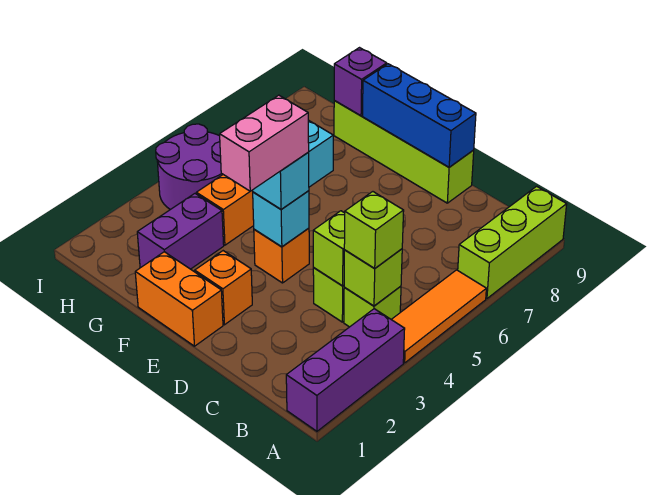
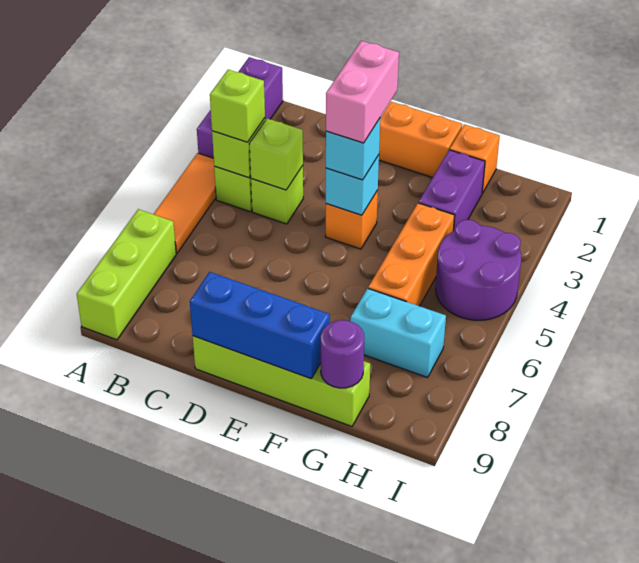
orange brick E2 level 1 -> orange brick G1 level 1
purple brick G9 level 2 -> purple round brick G9 level 2

